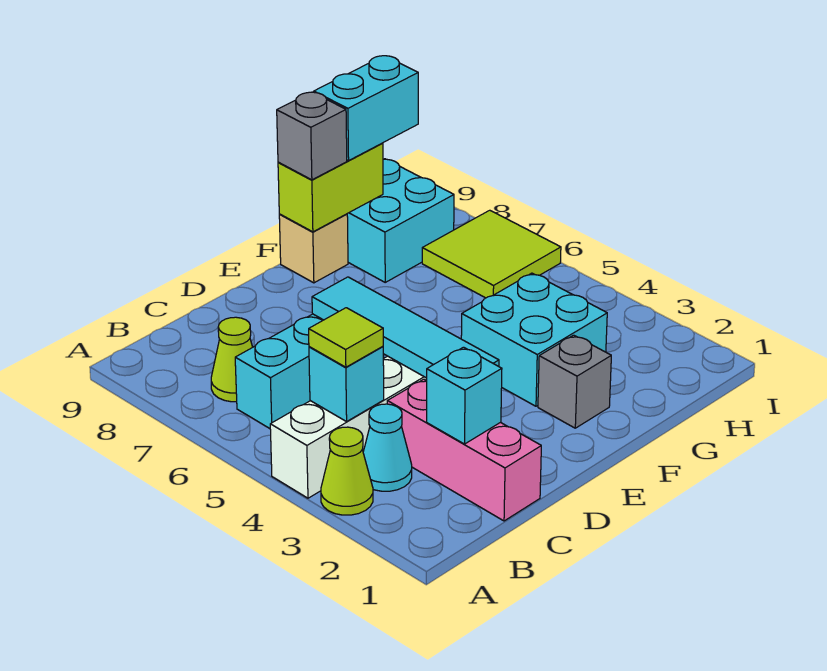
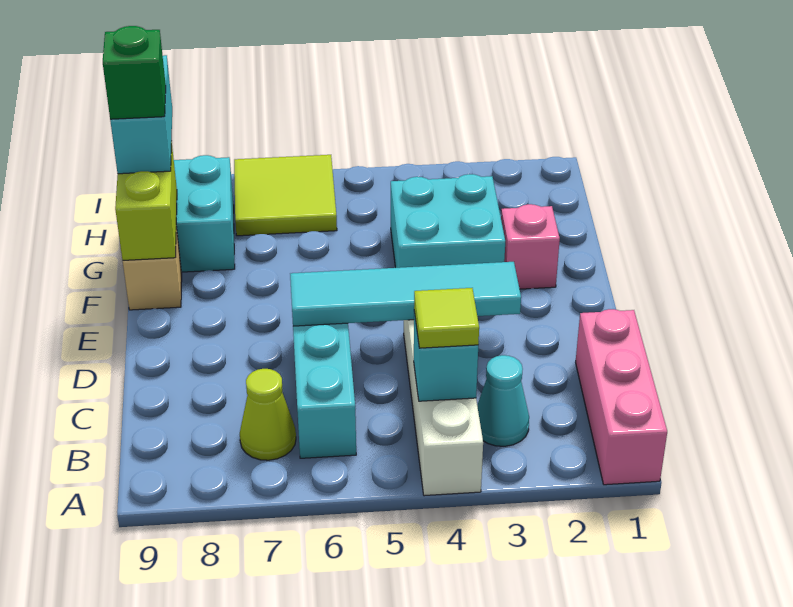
lime cone A3 level 1 -> none
pink brick C1:C3 level 1 -> pink brick A1:C1 level 1
cyan brick C2 level 2 -> none
grey brick F2 level 1 -> pink brick F2 level 1
grey brick F9 level 3 -> none
none -> green brick G9 level 4

